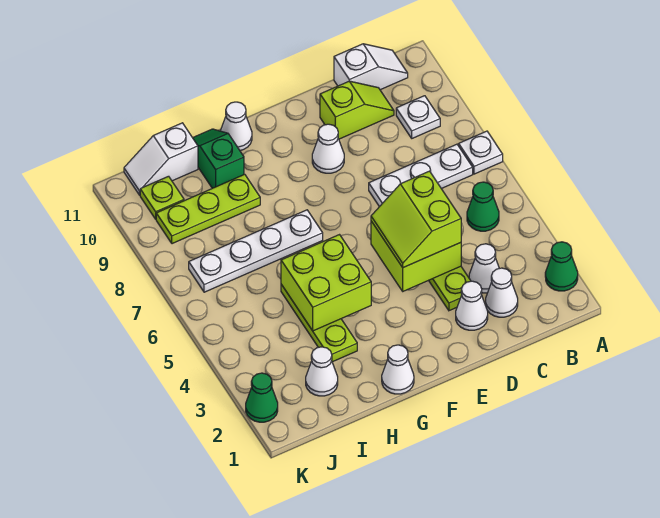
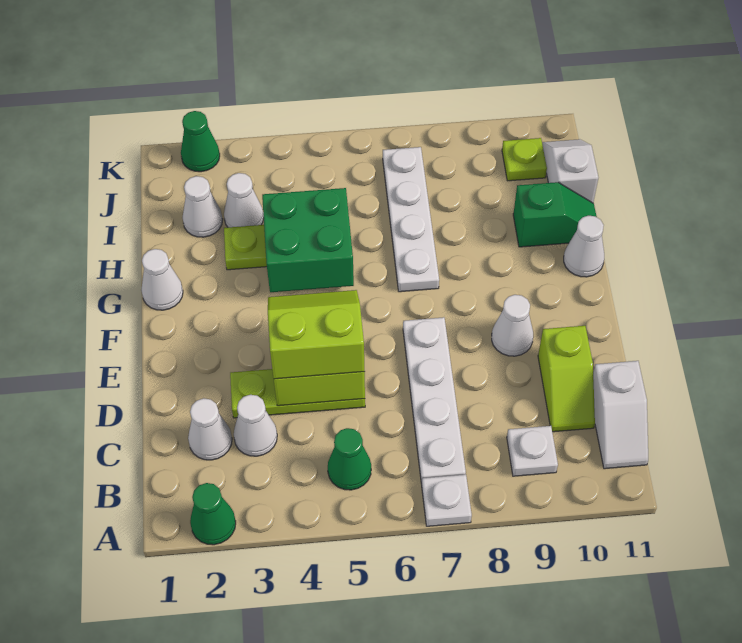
white plate B7:D7 level 1 -> white plate B7:E7 level 1
white cone D2 level 1 -> white cone I3 level 1
lime brick G4:H5 level 2 -> green brick G4:H5 level 2
lime plate H9:J9 level 1 -> none

